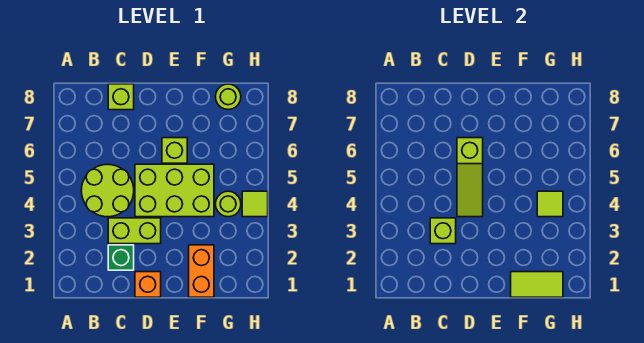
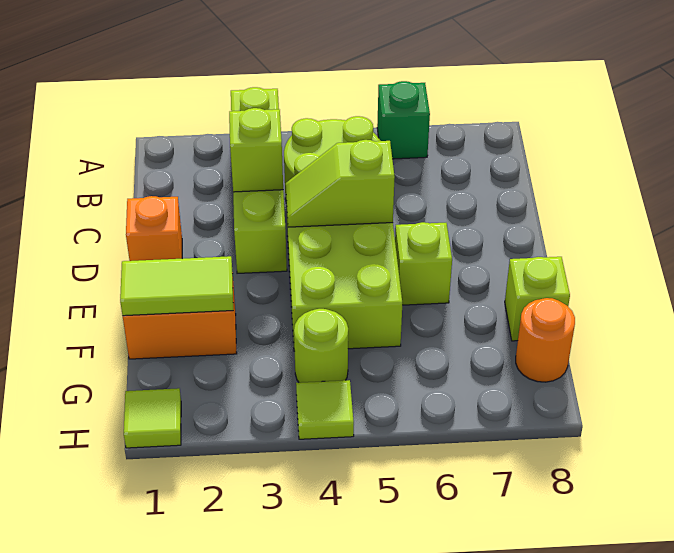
green brick C2 level 1 -> green brick A6 level 1
lime brick C3:D3 level 1 -> lime brick A3:D3 level 1
lime brick C8 level 1 -> lime brick F8 level 1
lime slope D4:D6 level 2 top 6 -> lime slope D4:D5 level 2 top 5
lime tile F1:G1 level 2 -> lime tile F1:F2 level 2
lime tile G4 level 2 -> lime tile H1 level 1
lime round brick G8 level 1 -> orange round brick G8 level 1

